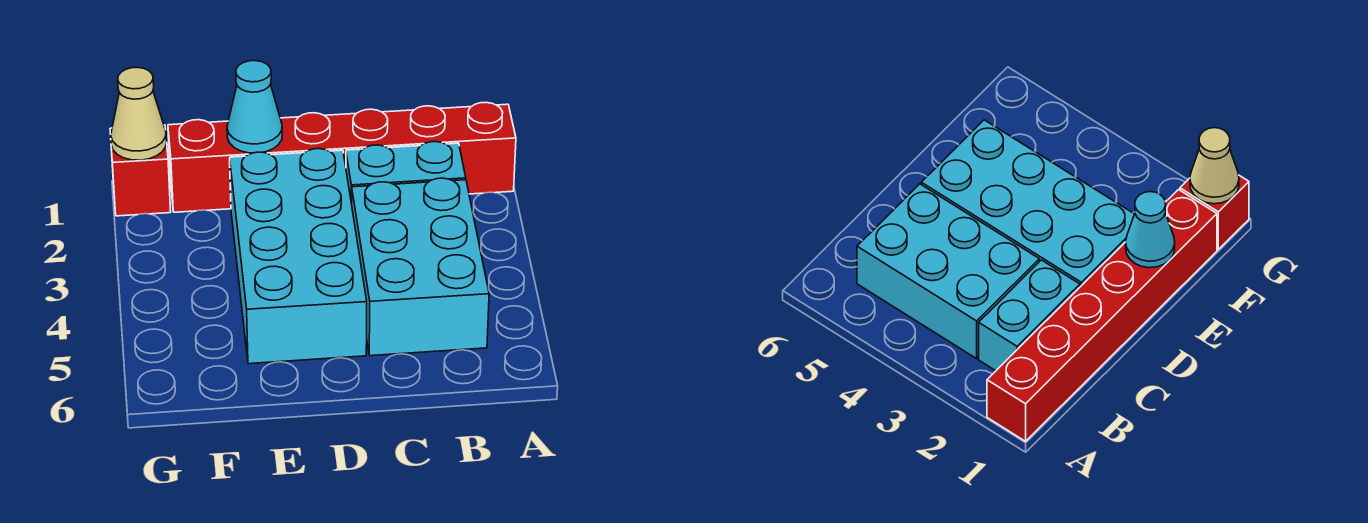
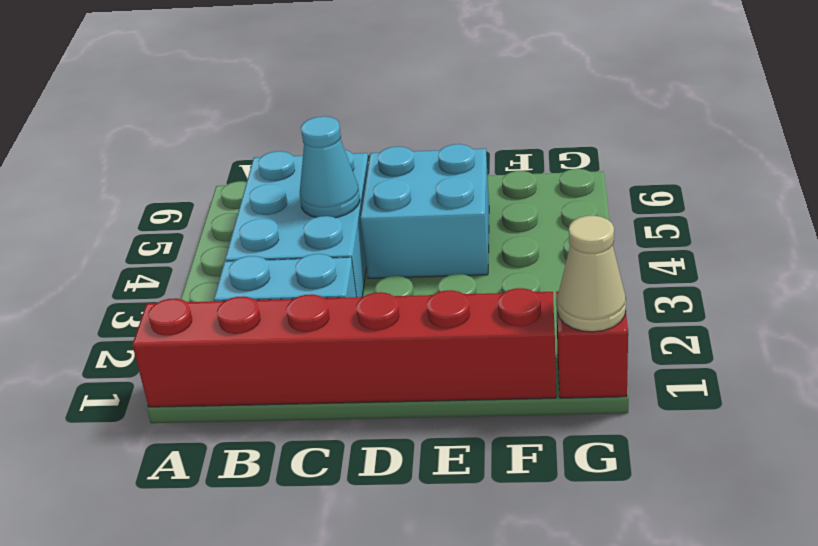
cyan brick D2:E5 level 1 -> cyan brick D4:E5 level 1
cyan cone E1 level 2 -> cyan cone C4 level 2

